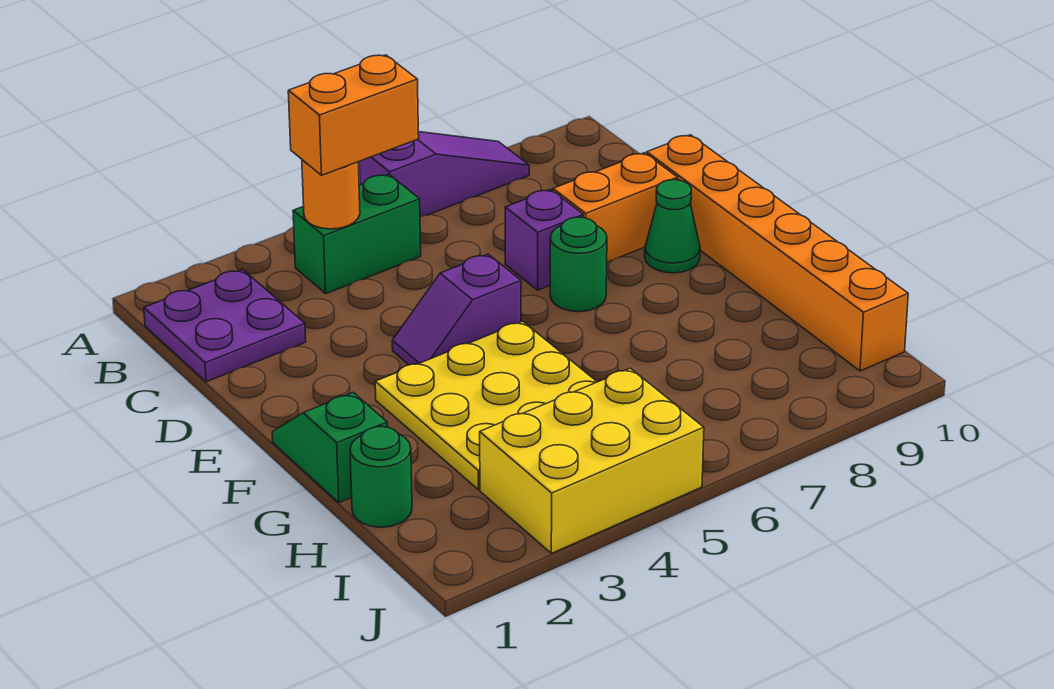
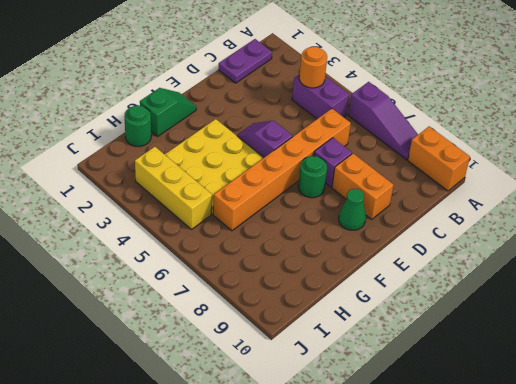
purple plate B1:C2 level 1 -> purple plate B1:C1 level 1
green brick B4:B5 level 1 -> purple brick B4:B5 level 1
orange brick B4:B5 level 3 -> orange brick A9:A10 level 1
orange brick D10:I10 level 1 -> orange brick C6:H6 level 1
yellow brick I3:J5 level 1 -> yellow brick I3:I5 level 1

